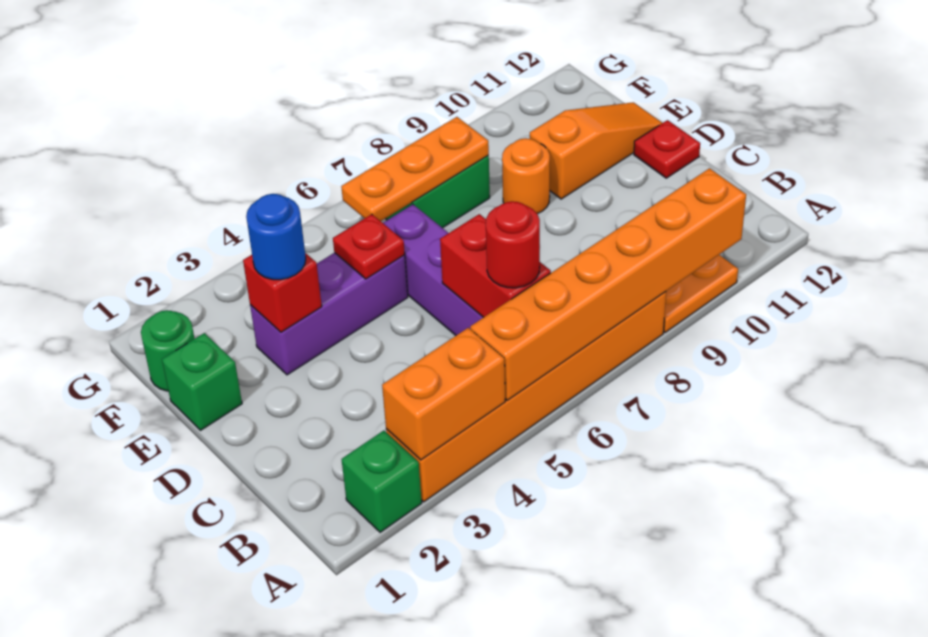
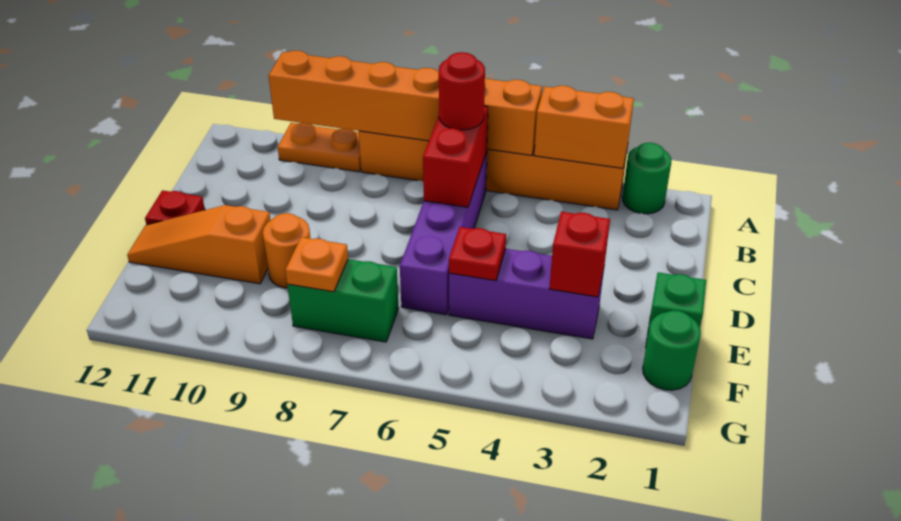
green brick A2 level 1 -> green round brick A2 level 1
blue round brick E3 level 3 -> none
orange plate F6:F8 level 2 -> orange plate F8 level 2

